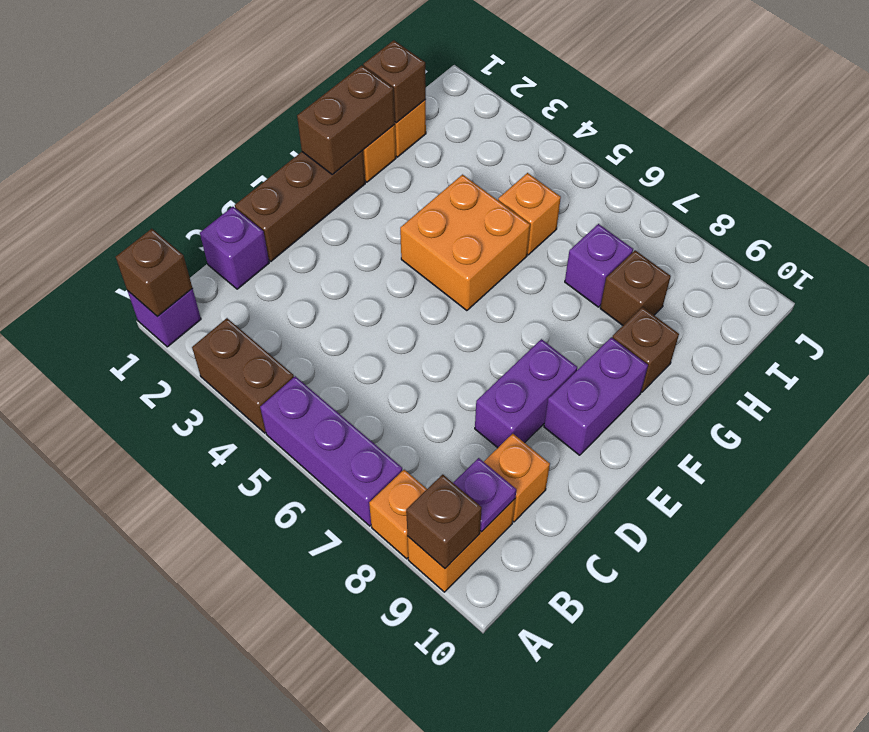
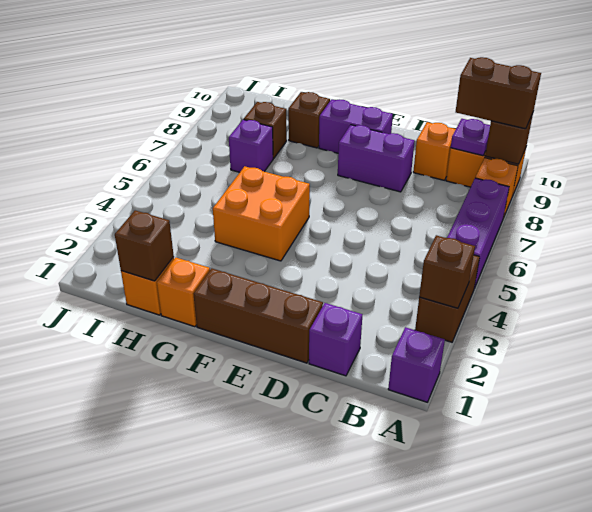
brown brick A1 level 2 -> brown brick A3 level 2
brown brick F1:G1 level 2 -> brown brick A9:B9 level 3
orange brick H5 level 1 -> none

